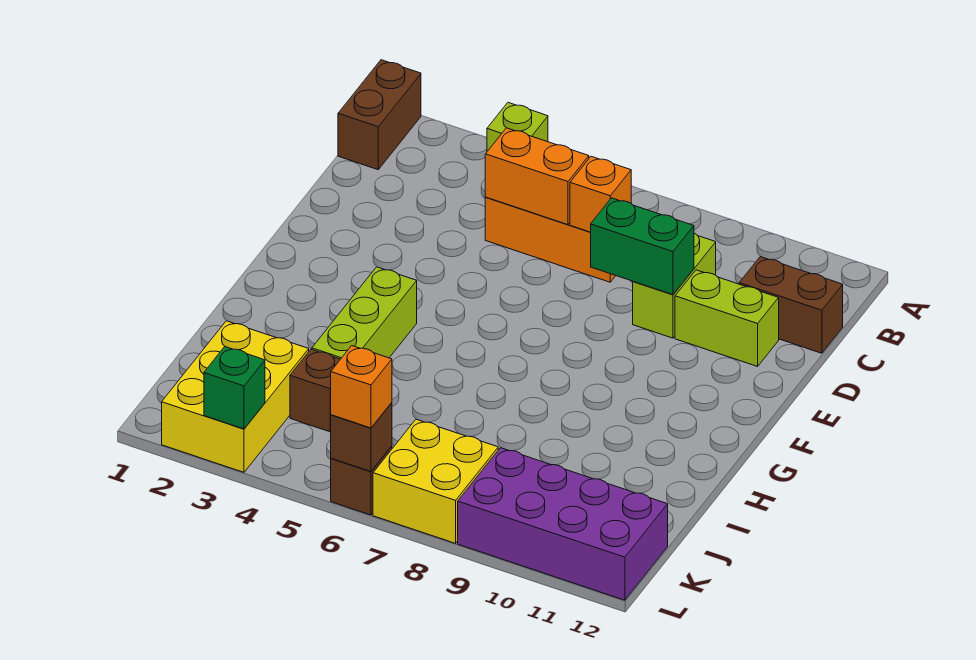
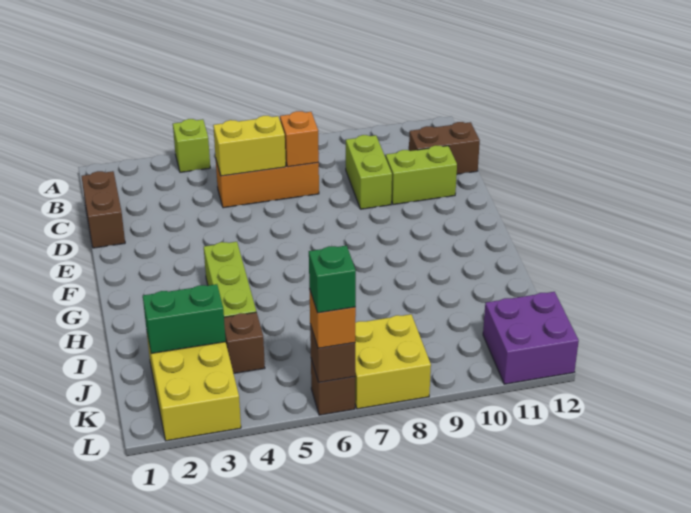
brown brick A1:B1 level 1 -> brown brick C1:D1 level 1
orange brick C5:C6 level 2 -> yellow brick C5:C6 level 2
green brick D8:D9 level 2 -> green brick J2:J3 level 2
purple brick K9:L12 level 1 -> purple brick K11:L12 level 1
green brick L3 level 2 -> green brick L6 level 4

